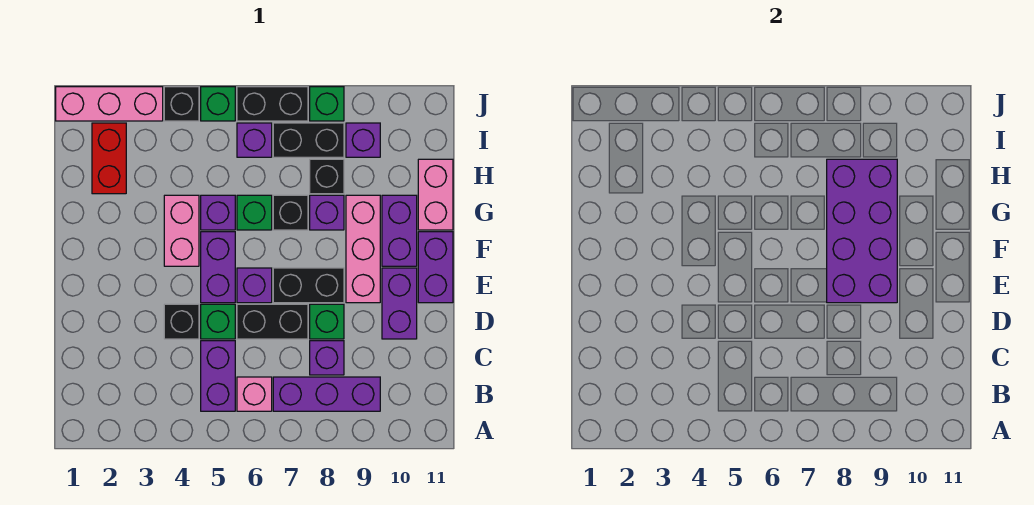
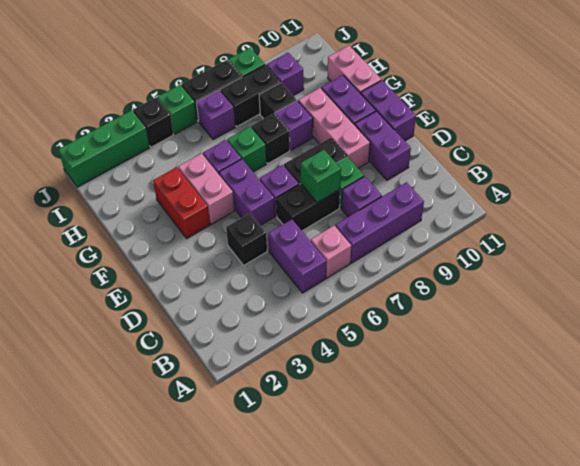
green brick D5 level 1 -> green brick D7 level 2
purple brick E8:H9 level 2 -> none
red brick H2:I2 level 1 -> red brick F3:G3 level 1
pink brick J1:J3 level 1 -> green brick J1:J3 level 1

